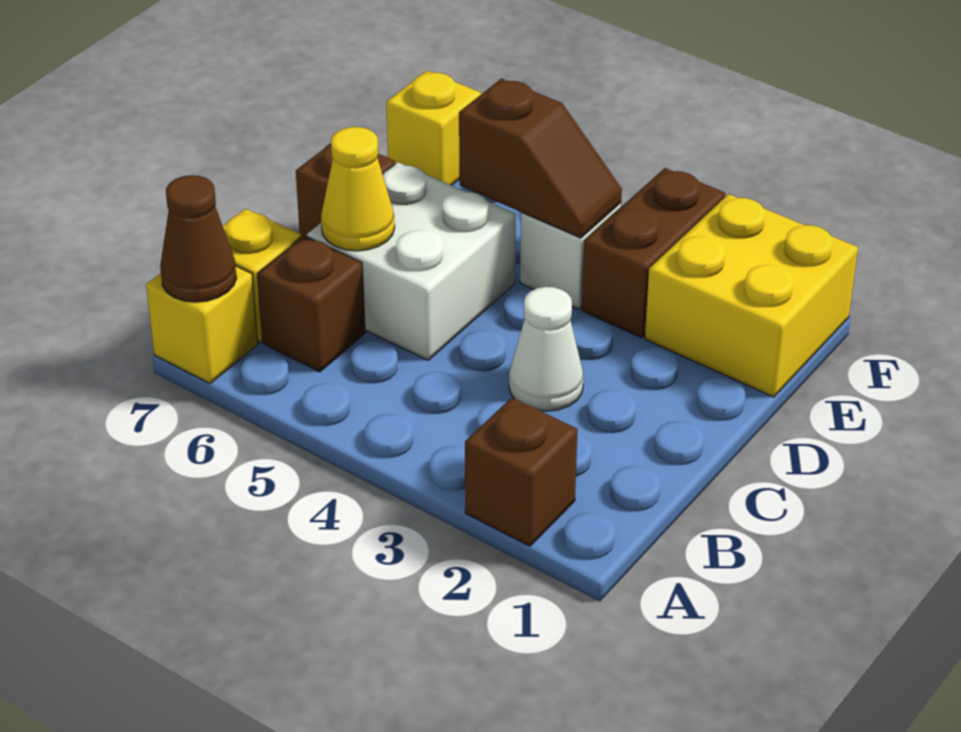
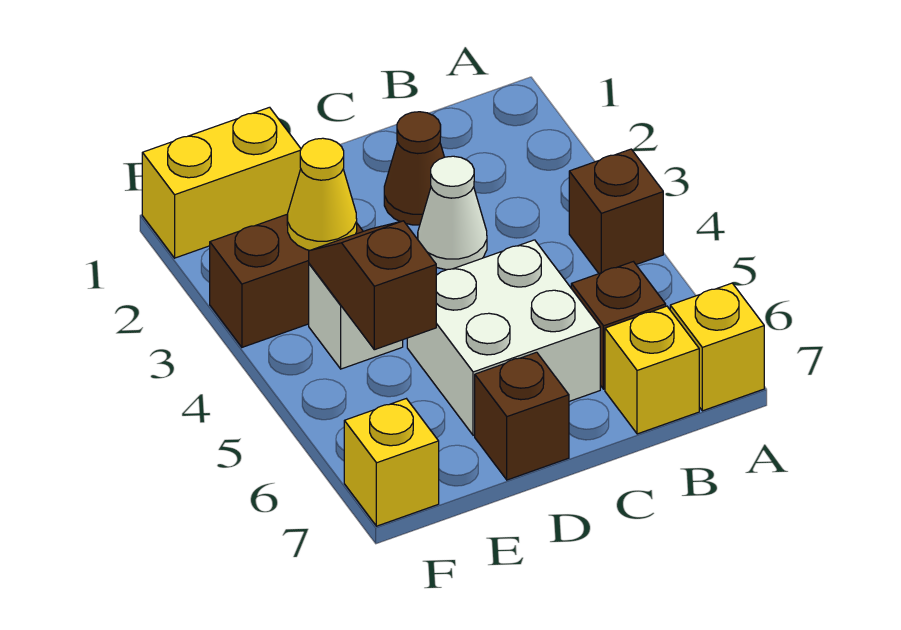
brown brick A2 level 1 -> brown brick A4 level 1
brown cone A7 level 2 -> brown cone C2 level 1
yellow cone C6 level 2 -> yellow cone E3 level 2
yellow brick E1:F2 level 1 -> yellow brick E1:F1 level 1

